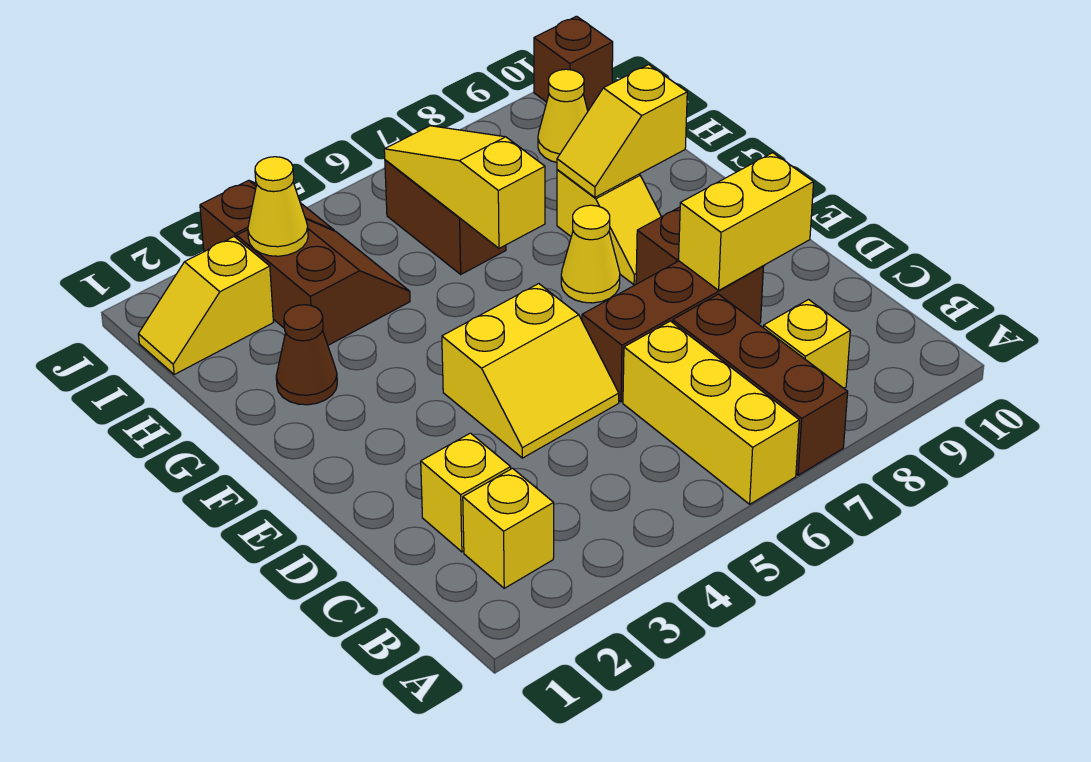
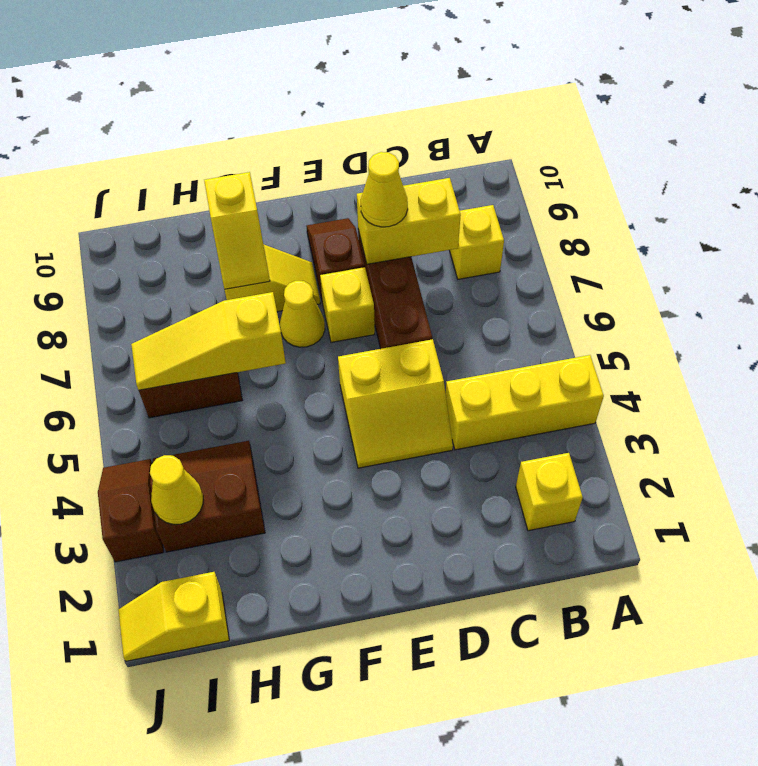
yellow brick A6:C6 level 1 -> yellow brick A4:C4 level 1
brown brick A7:C7 level 1 -> none
yellow brick C2 level 1 -> yellow brick E7 level 1
yellow slope D4:E5 level 1 top E -> yellow slope D4:E5 level 1 top 5
yellow brick D8:D9 level 2 -> yellow brick C8:D8 level 2
brown cone G2 level 1 -> none
yellow slope I1:I2 level 1 top 2 -> yellow slope I1:J1 level 1 top I
yellow cone I9 level 1 -> yellow cone D8 level 3
brown brick J10 level 1 -> none

